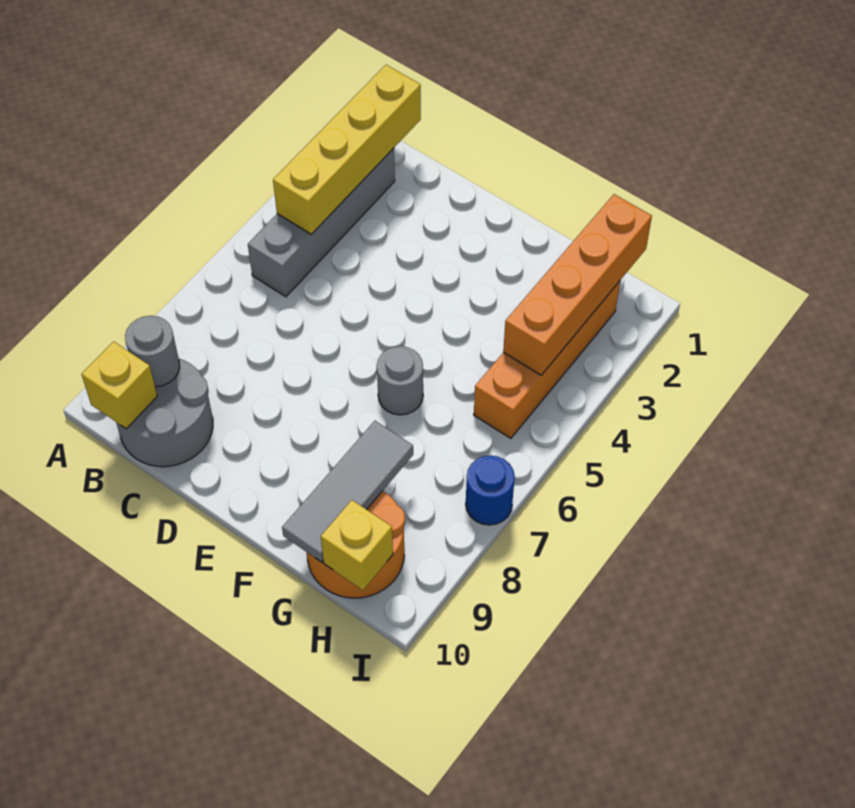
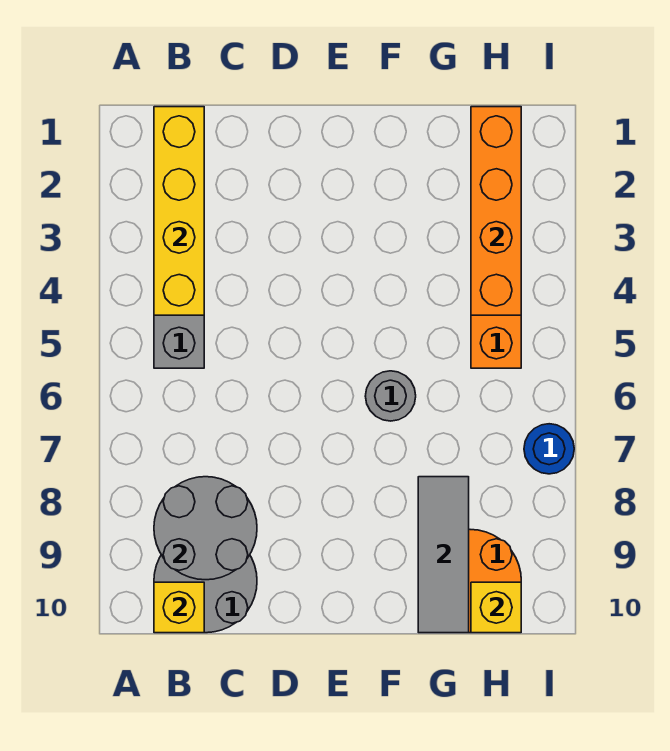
grey round brick B9 level 2 -> grey round brick B8:C9 level 2

